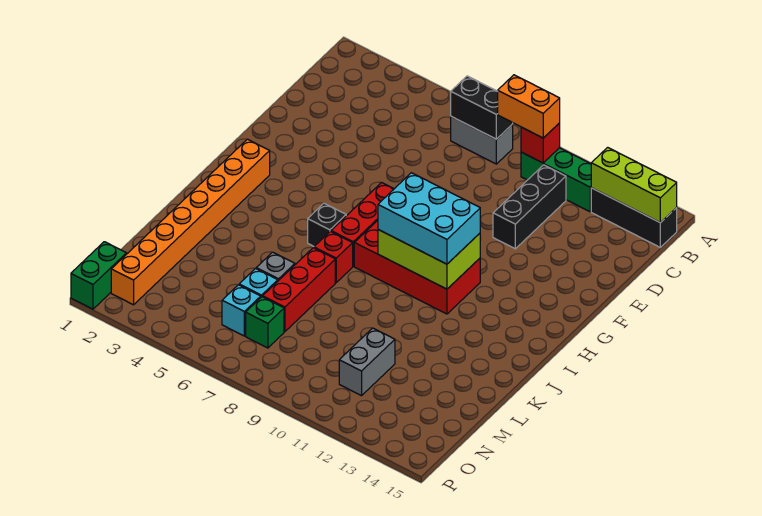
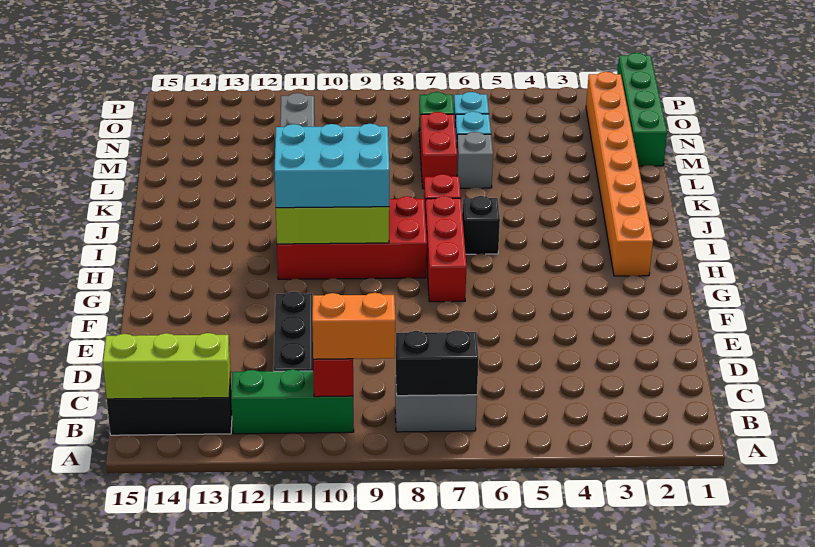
red brick K7:M7 level 1 -> red brick L7:M7 level 1
green brick O1:P1 level 1 -> green brick M1:P1 level 1

